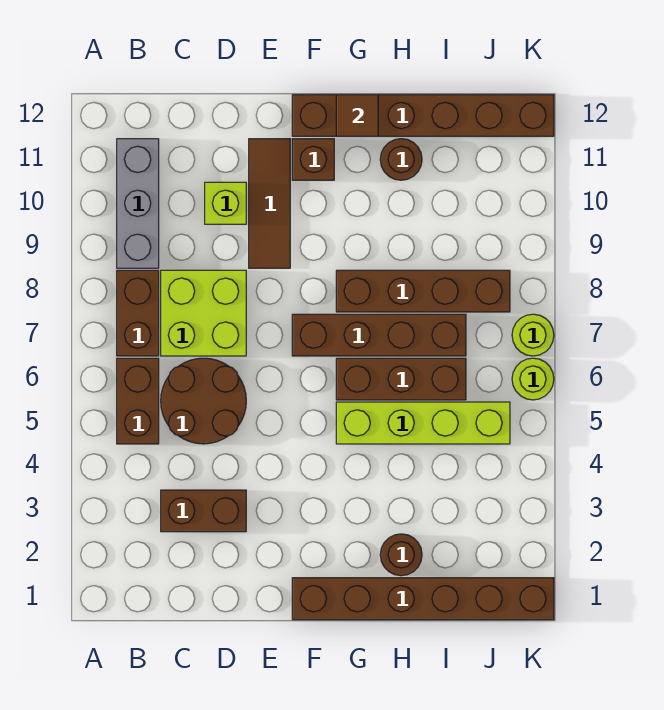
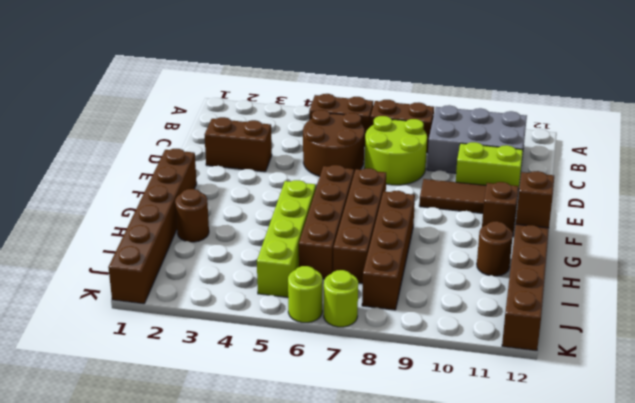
grey brick B9:B11 level 1 -> grey brick B9:C11 level 1
brown brick C3:D3 level 1 -> brown brick D2:D3 level 1
lime brick C7:D8 level 1 -> lime round brick C7:D8 level 1
lime brick D10 level 1 -> lime brick D10:D11 level 1
brown brick G6:I6 level 1 -> brown brick F6:I6 level 1
brown tile G12 level 2 -> brown brick G12 level 2

